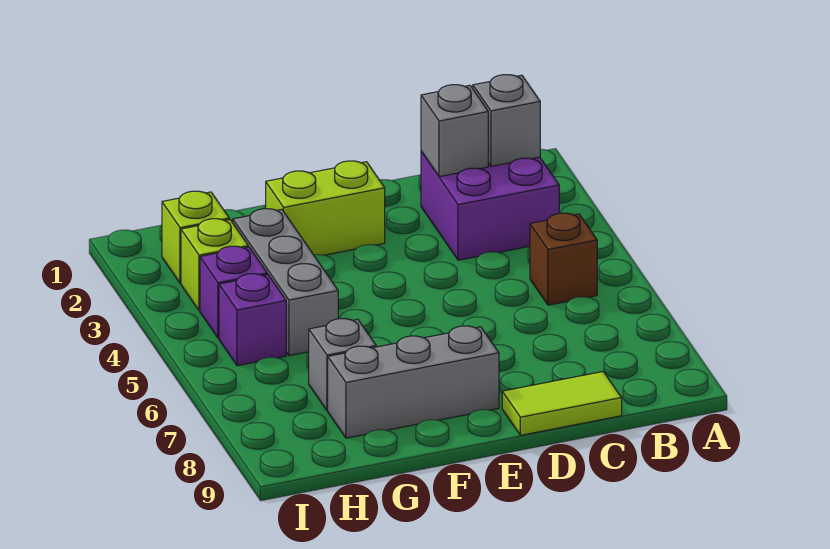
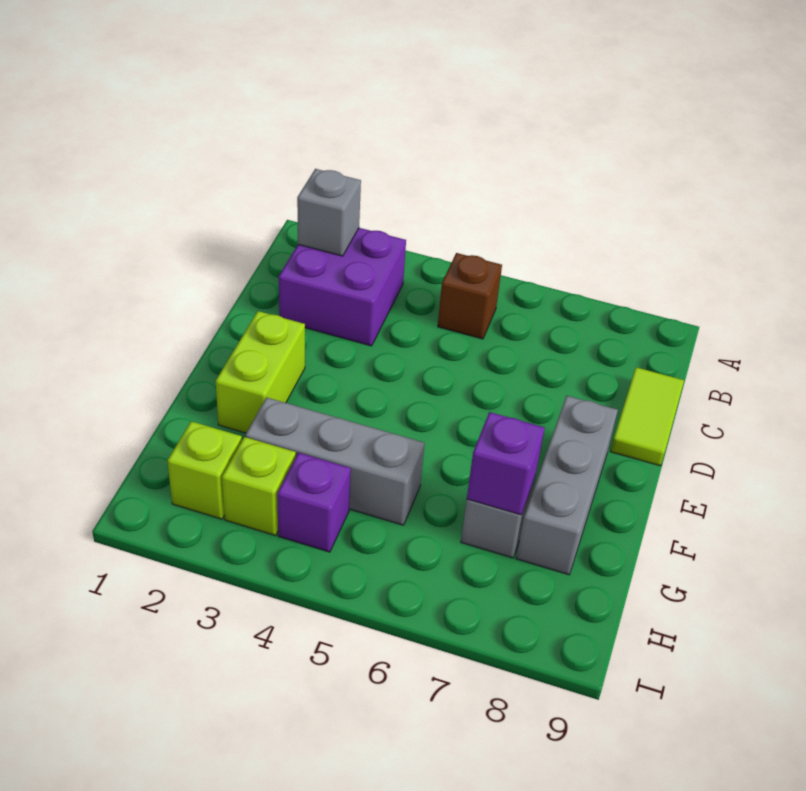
grey brick C2 level 2 -> none
purple brick H5 level 1 -> purple brick G7 level 2

